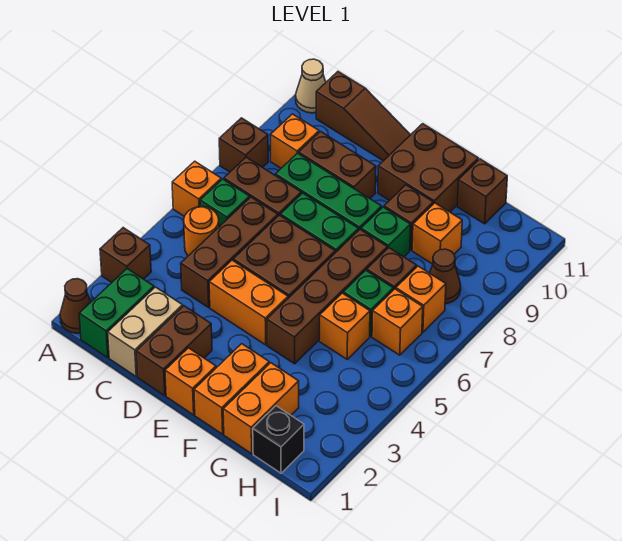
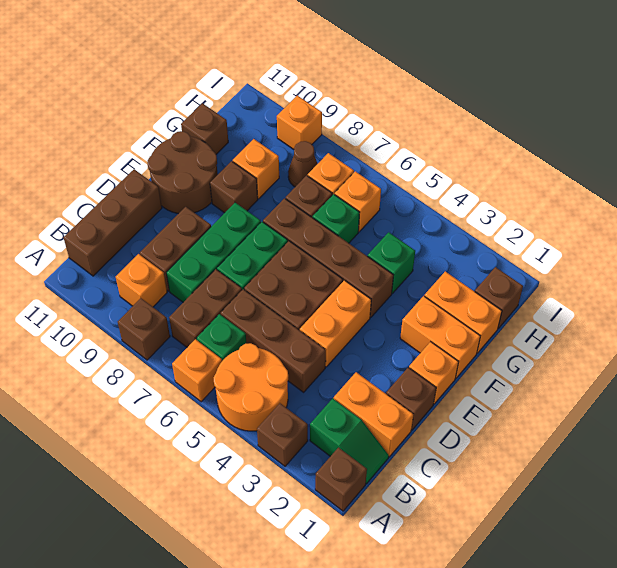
brown cone A1 level 1 -> brown brick A1 level 1
tan cone A11 level 1 -> none
green brick B1:B2 level 1 -> green slope B1:B2 level 1 top 2
orange round brick B5 level 1 -> orange round brick A4:B5 level 1
brown slope B11:D11 level 1 top B -> brown brick B11:D11 level 1
tan brick C1:C2 level 1 -> orange brick C1:C2 level 1
brown brick D1:D2 level 1 -> brown brick D1 level 1
brown brick E10:F11 level 1 -> brown round brick E10:F11 level 1
green brick F8 level 1 -> green brick G4 level 1
orange brick G5 level 1 -> orange brick I9 level 1
black brick H1 level 1 -> brown brick H1 level 1

